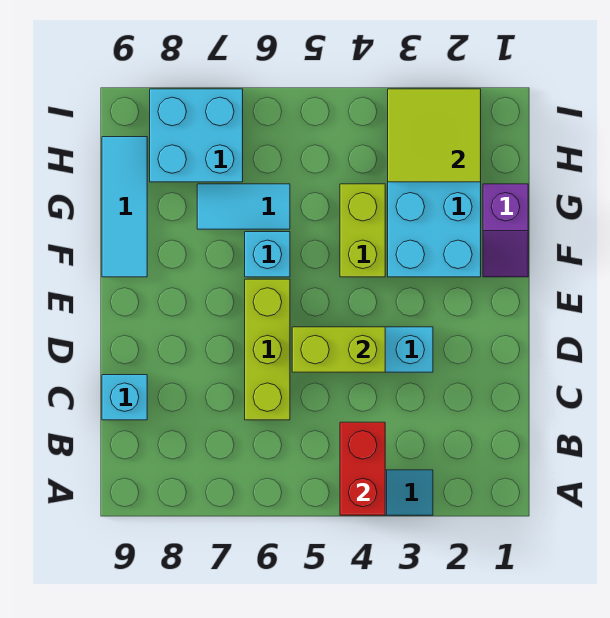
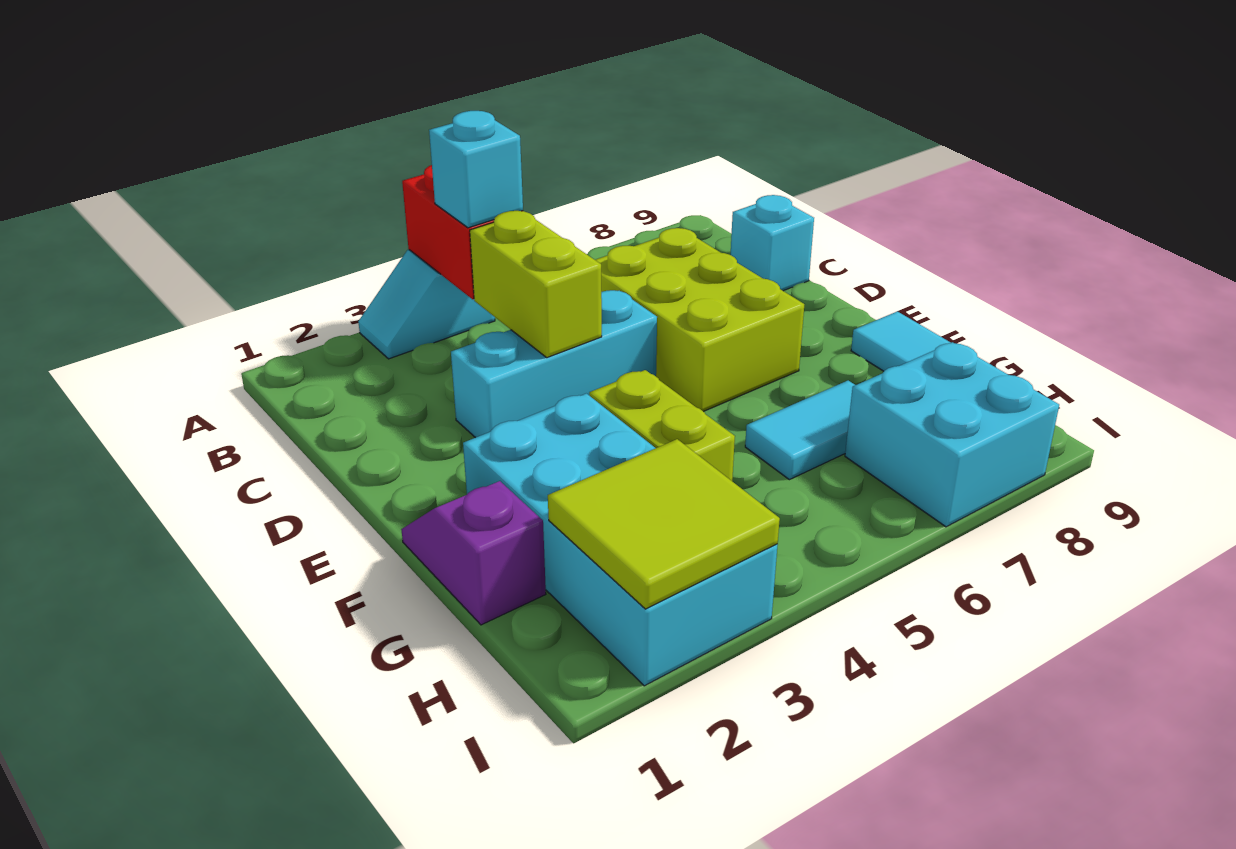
lime brick C6:E6 level 1 -> lime brick C6:E7 level 1
lime brick D4:D5 level 2 -> lime brick C4:D4 level 2
cyan brick F6 level 1 -> cyan brick B4 level 3

